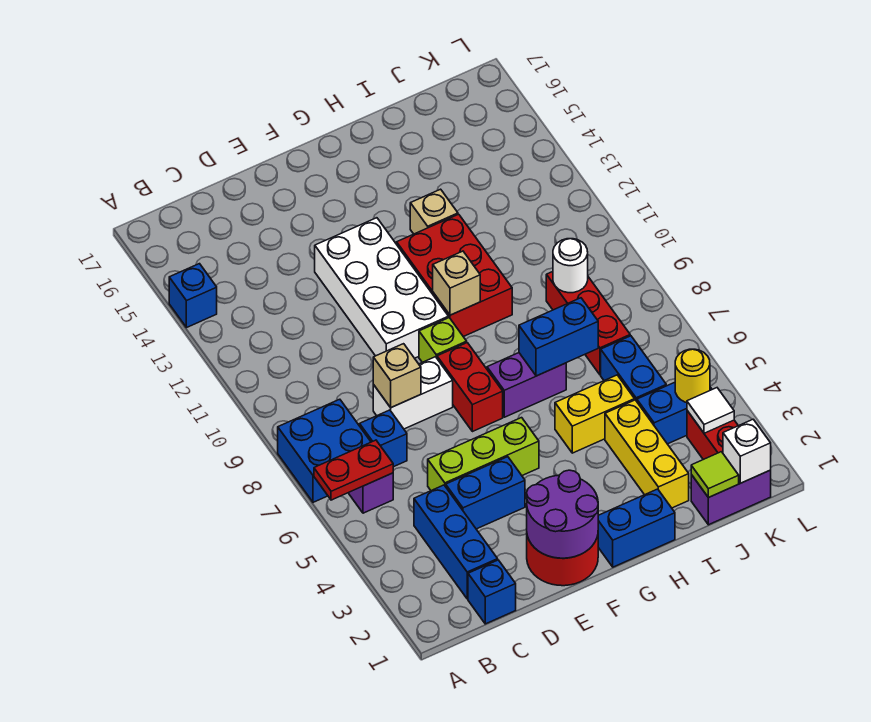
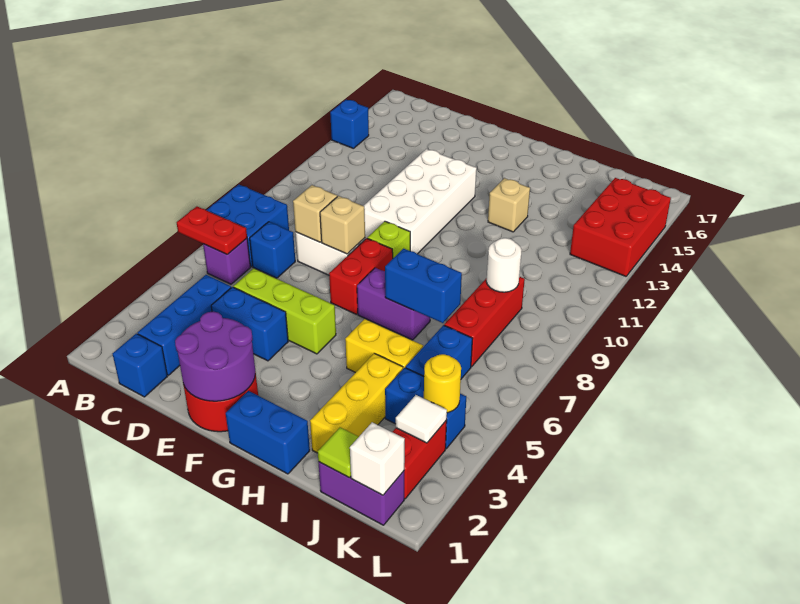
red brick G10:H12 level 1 -> red brick K13:L15 level 1
tan brick G10 level 2 -> tan brick E8 level 2

